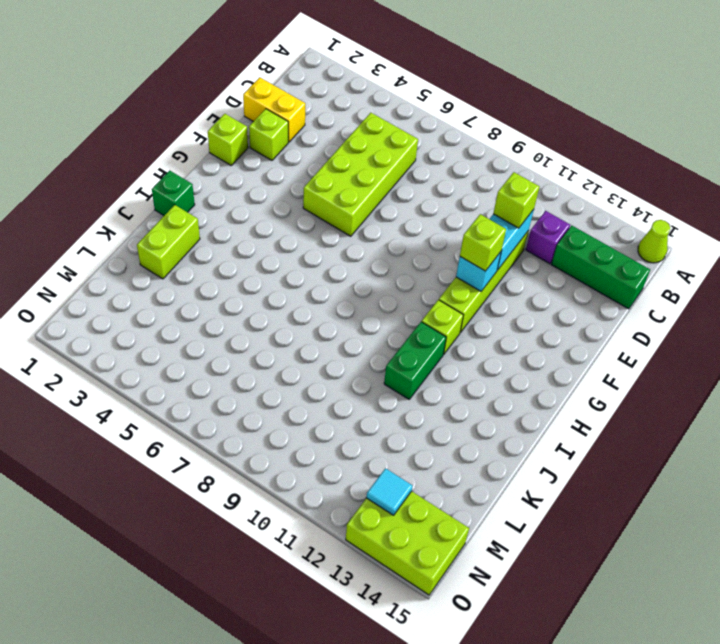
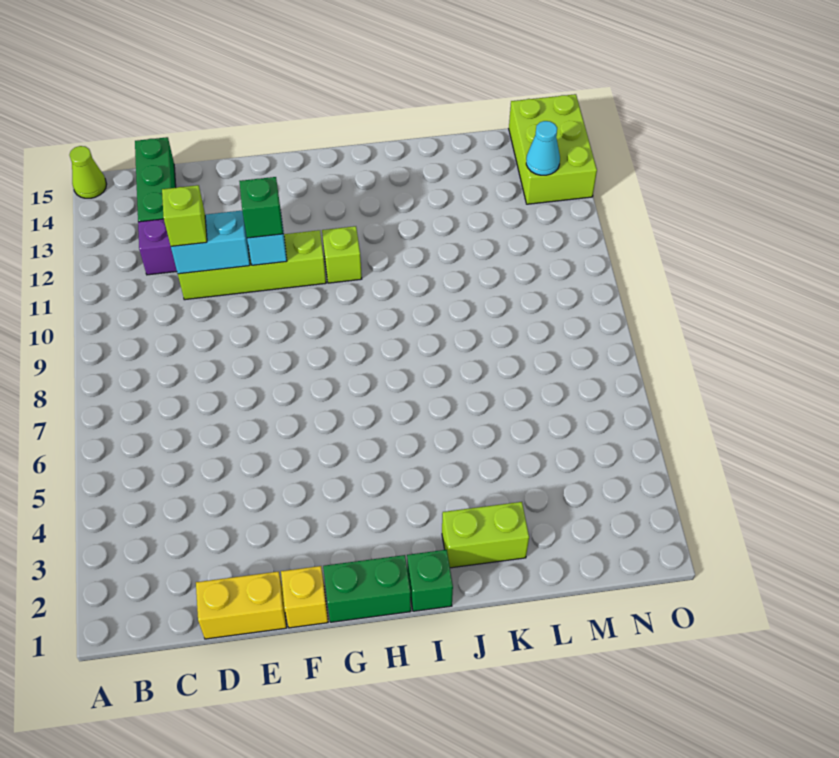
lime brick C5:F6 level 1 -> none
yellow brick D1:D2 level 1 -> yellow brick D1:E1 level 1
lime brick E2 level 1 -> none
lime brick F1 level 1 -> yellow brick F1 level 1
lime brick F11 level 3 -> green brick F11 level 3
green brick I11:J11 level 1 -> green brick G1:H1 level 1
cyan tile N13 level 2 -> cyan cone N13 level 2

